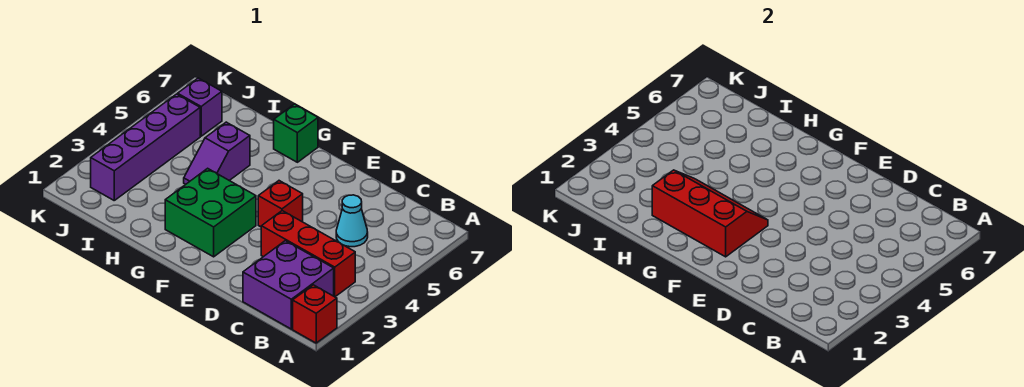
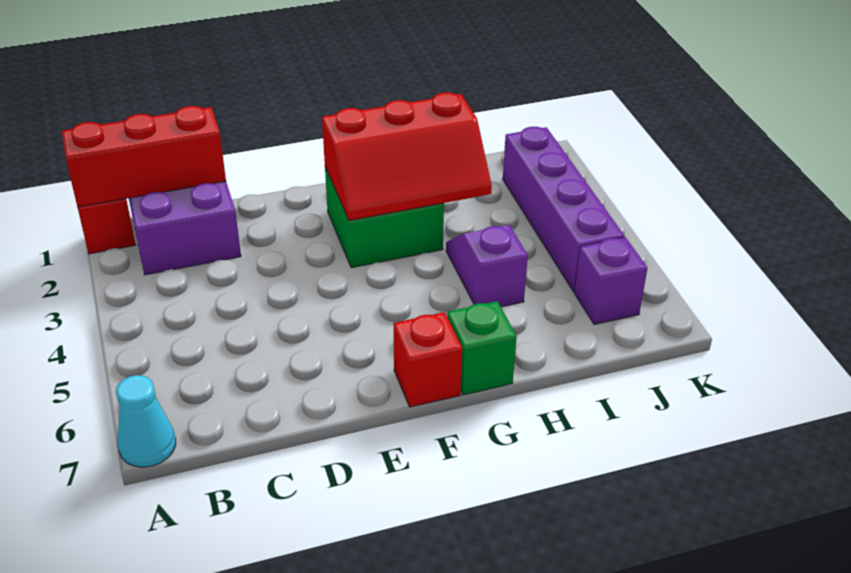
red brick B3:D3 level 1 -> red brick A1:C1 level 2
cyan cone C5 level 1 -> cyan cone A7 level 1
red brick E4 level 1 -> red brick F7 level 1

